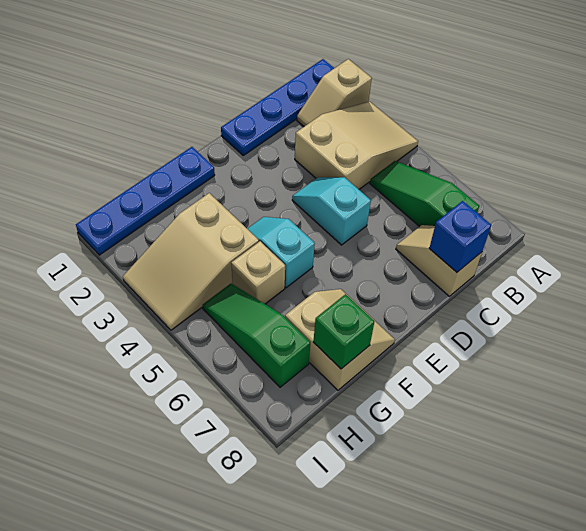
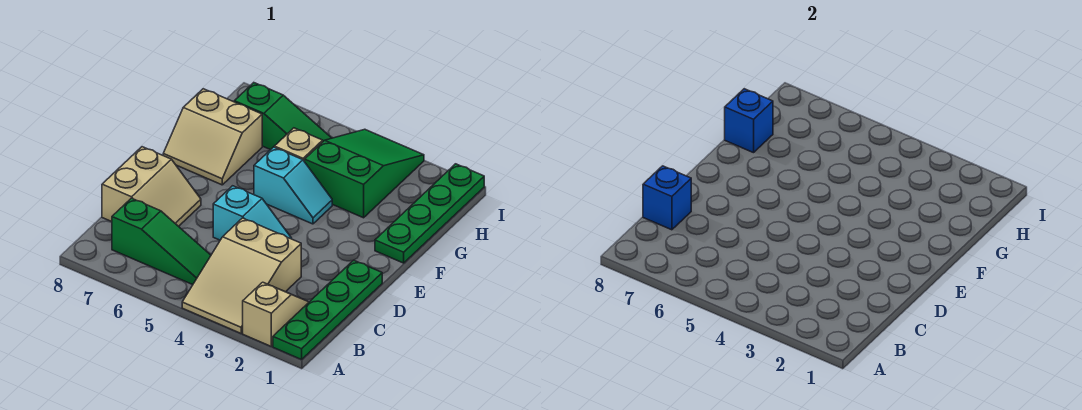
blue plate A1:D1 level 1 -> green plate A1:D1 level 1
tan slope C7:C8 level 1 top 8 -> tan slope C7:D8 level 1 top 8
blue plate F1:I1 level 1 -> green plate F1:I1 level 1
tan slope G3:I4 level 1 top G -> green slope G3:I4 level 1 top G
green brick G8 level 2 -> blue brick G8 level 2

